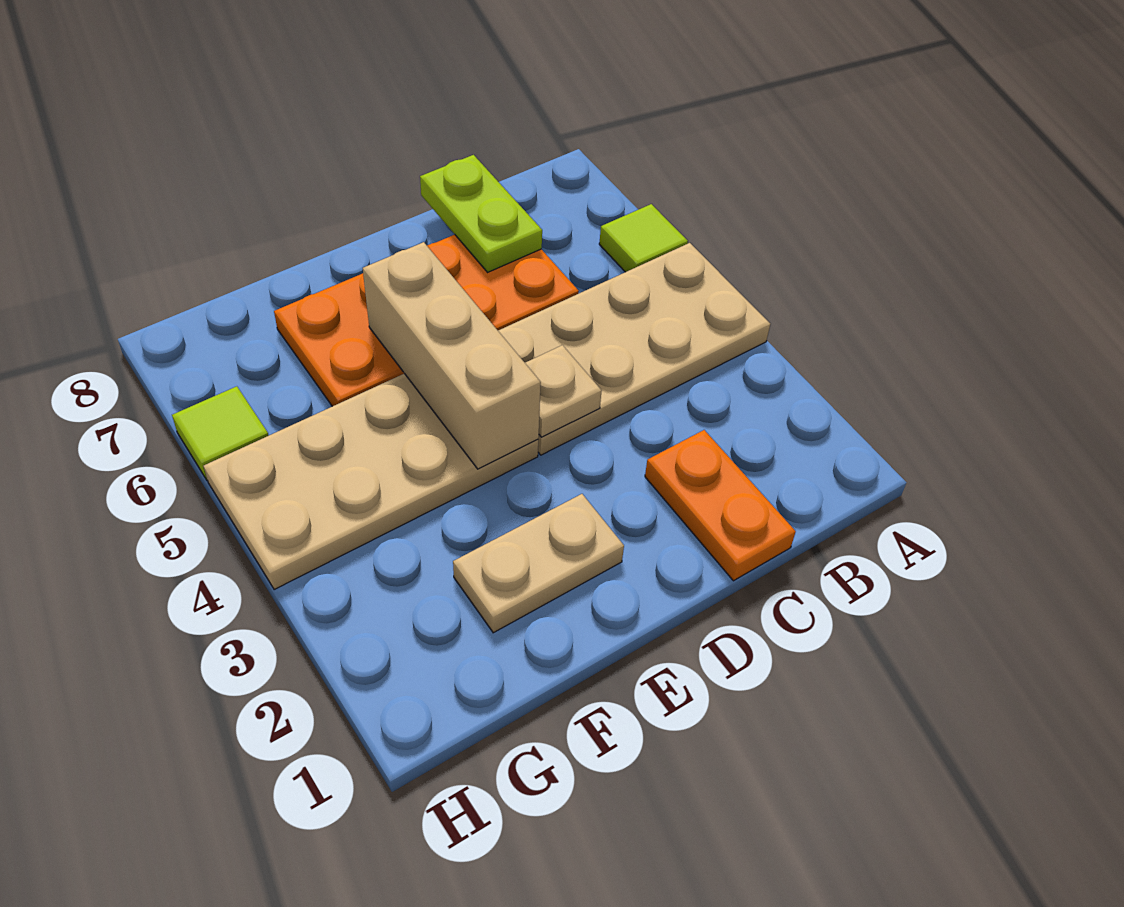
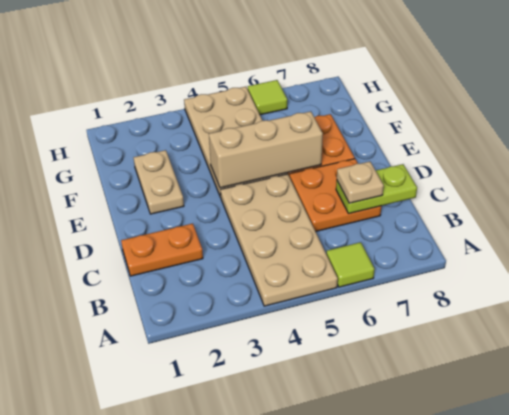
tan plate D4 level 2 -> tan plate C7 level 3

